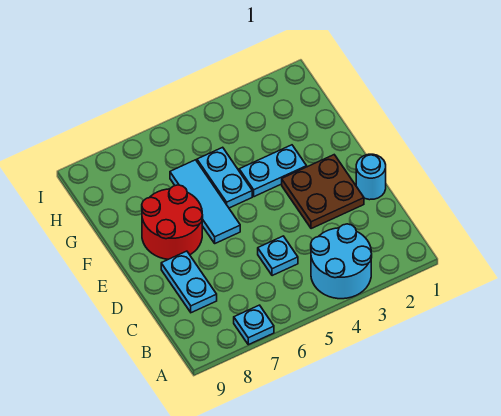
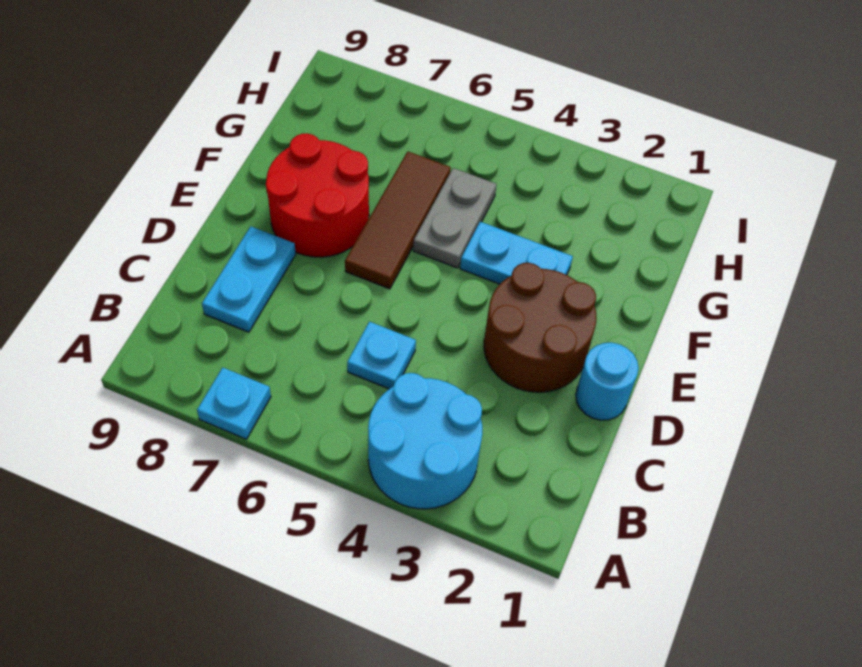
brown plate D2:E3 level 1 -> brown round brick D2:E3 level 1
cyan tile E6:G6 level 1 -> brown tile E6:G6 level 1
cyan plate F5:G5 level 1 -> grey plate F5:G5 level 1

